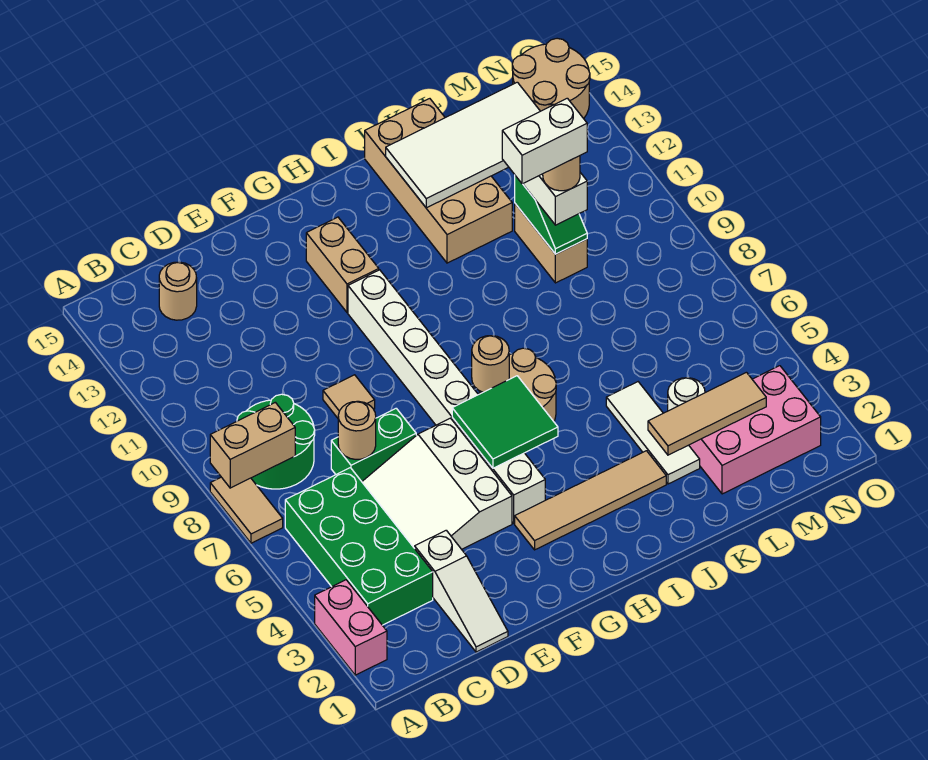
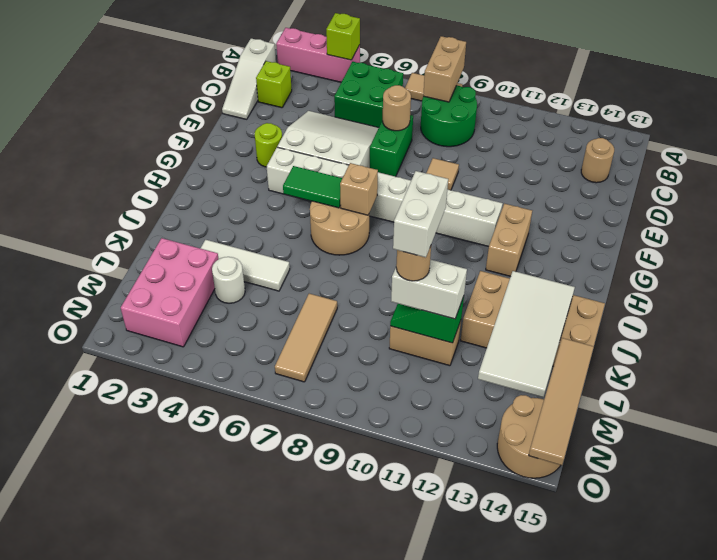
pink brick A2:A3 level 1 -> pink brick A2:A4 level 1
none -> lime brick A4 level 2
green brick B3:C6 level 1 -> green brick B5:C6 level 1
none -> lime brick C2 level 1
white slope D1:D3 level 1 top 3 -> white slope B1:D1 level 1 top B
none -> lime round brick F3 level 1
tan tile G3:J3 level 1 -> tan tile L15:O15 level 2
green tile G5:H6 level 2 -> green tile H5:H6 level 2
tan brick G12:G13 level 1 -> tan brick G12:H12 level 1
tan round brick H7 level 2 -> tan brick H7 level 2
tan tile K3:M3 level 2 -> tan tile L7:N7 level 1

